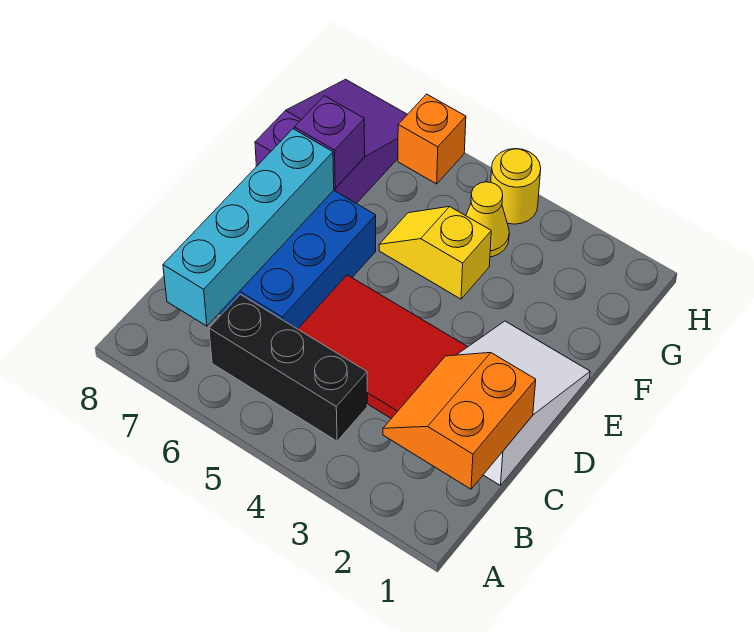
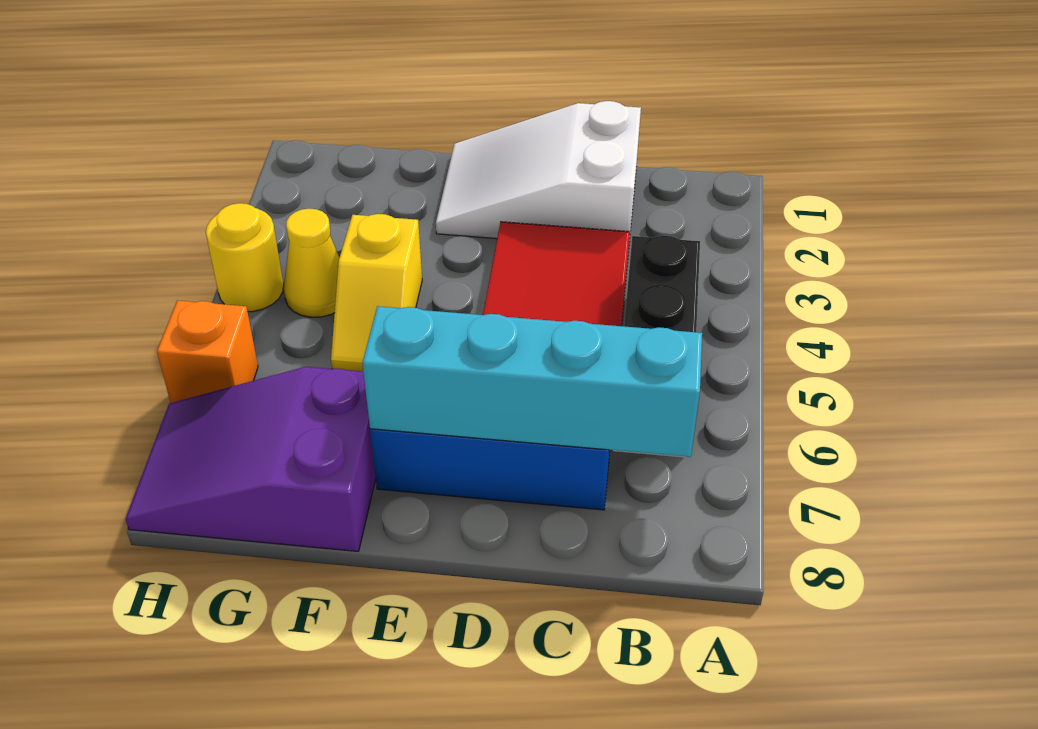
orange slope B1:C2 level 2 top 1 -> none
purple brick F7 level 2 -> none

